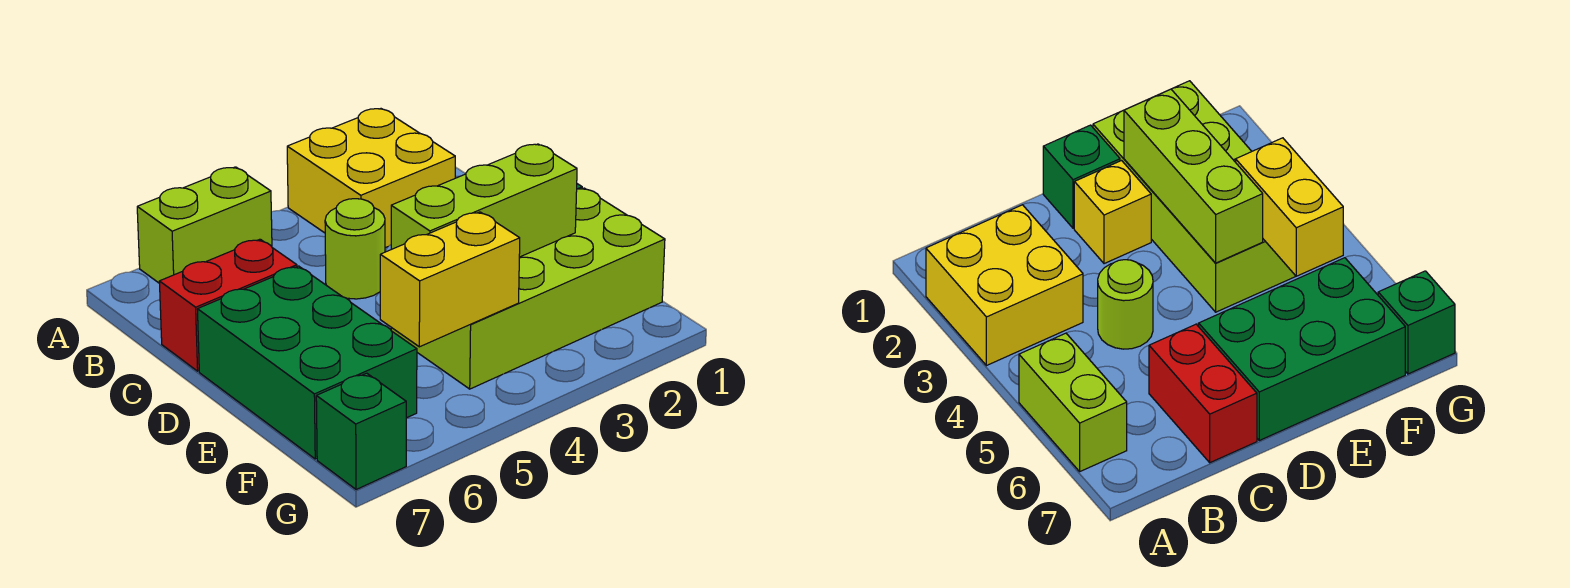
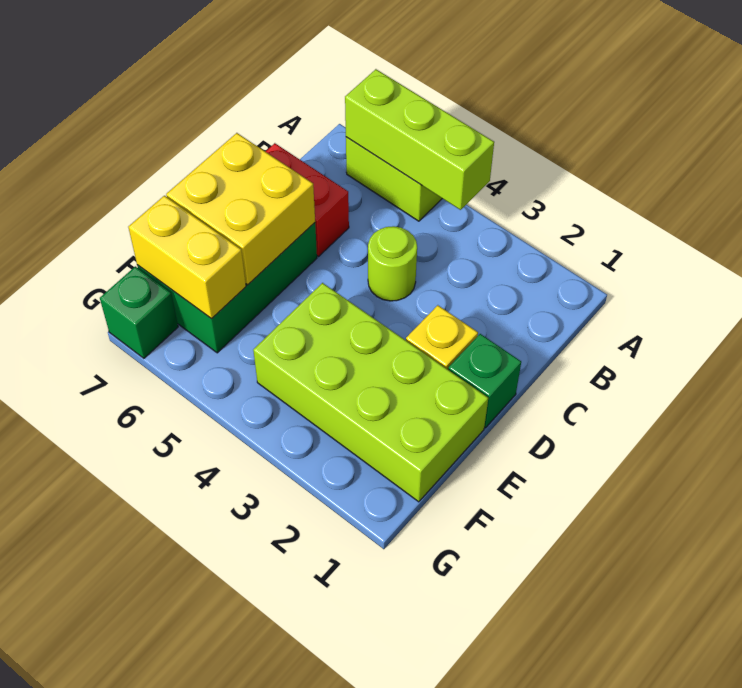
yellow brick A2:B3 level 1 -> yellow brick D6:E7 level 2
lime brick E2:E4 level 2 -> lime brick A4:A6 level 2
yellow brick F4:F5 level 2 -> yellow brick F6:F7 level 2

